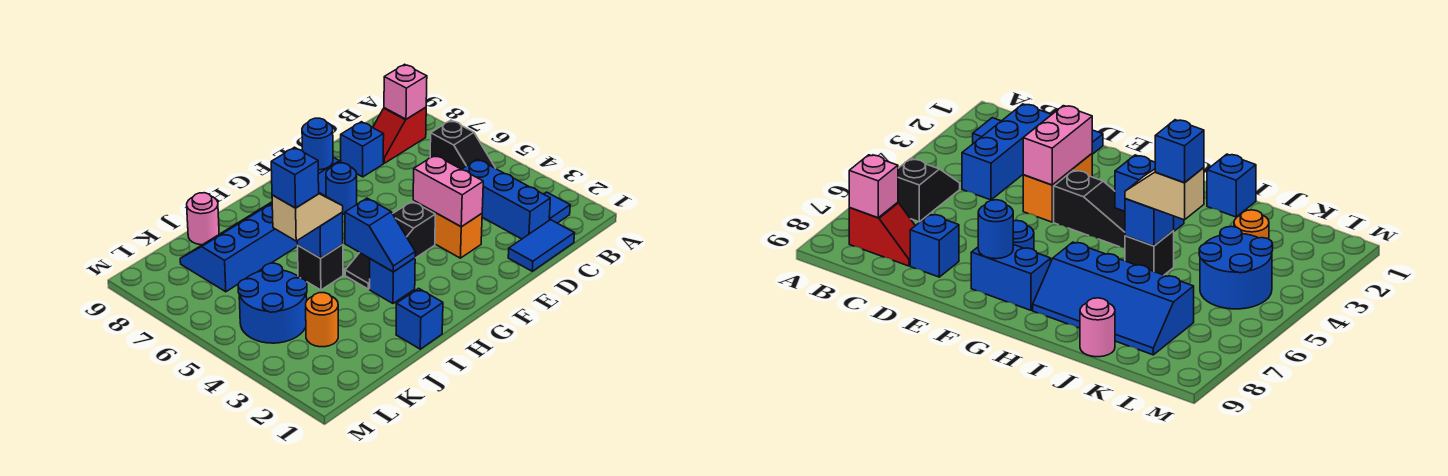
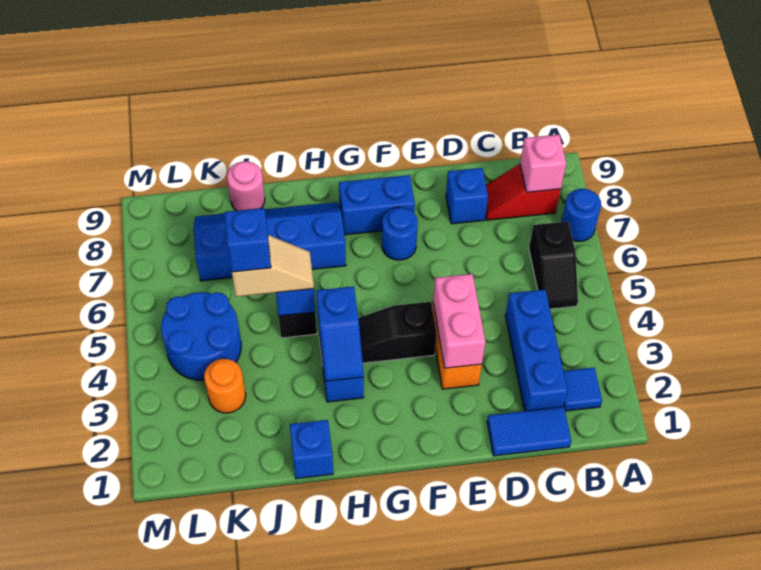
blue round brick F8 level 2 -> blue round brick A7 level 1

